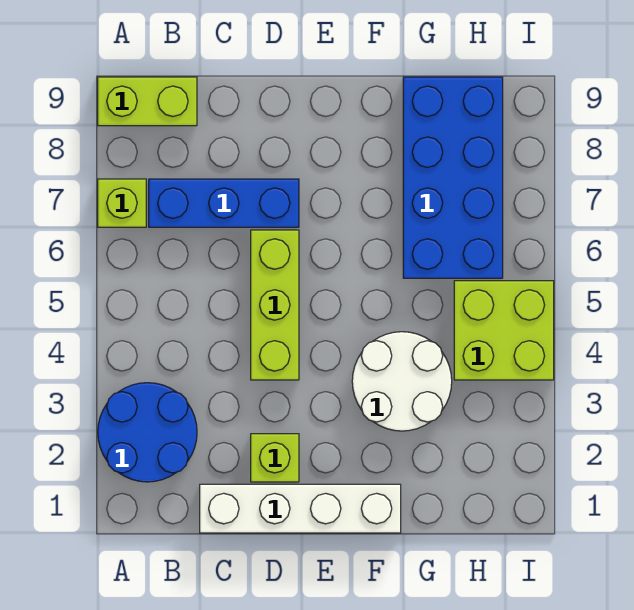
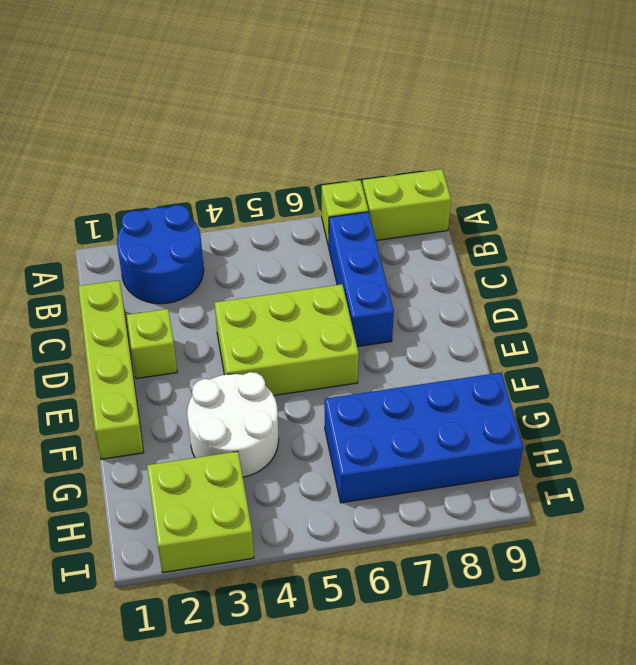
lime brick A9:B9 level 1 -> lime brick A8:A9 level 1
white brick C1:F1 level 1 -> lime brick C1:F1 level 1
lime brick D4:D6 level 1 -> lime brick D4:E6 level 1
lime brick H4:I5 level 1 -> lime brick H2:I3 level 1

